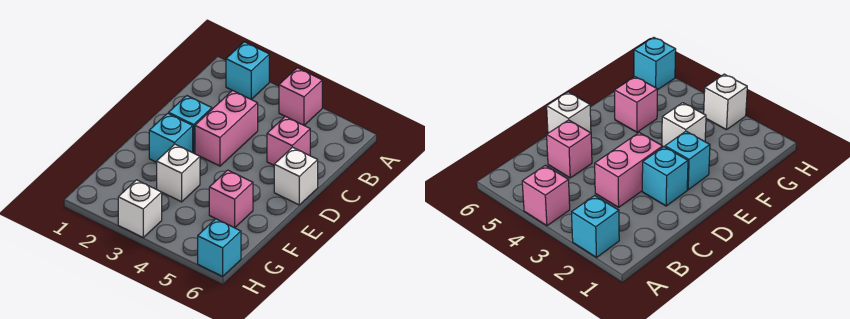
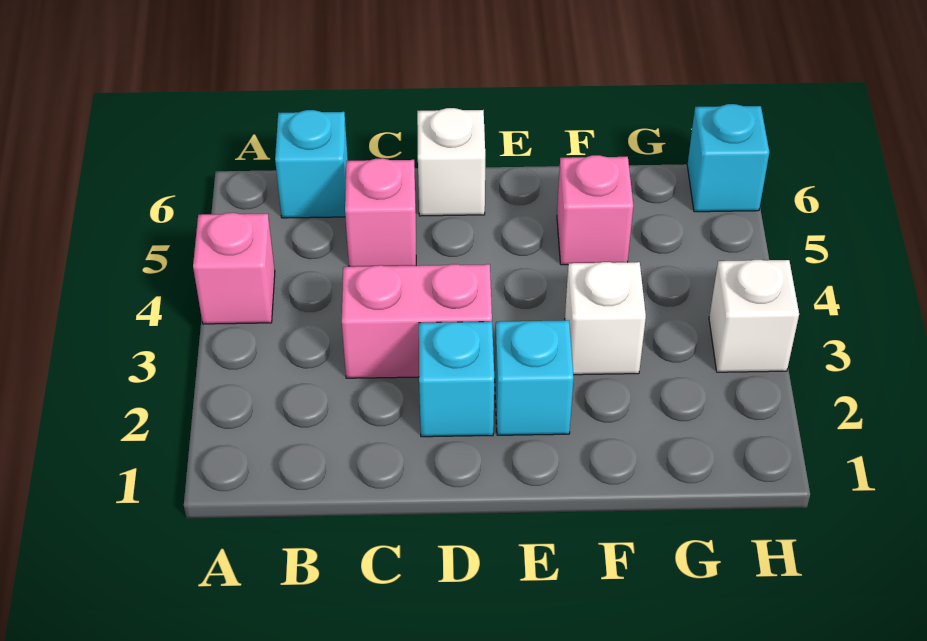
cyan brick A2 level 1 -> cyan brick B6 level 1

